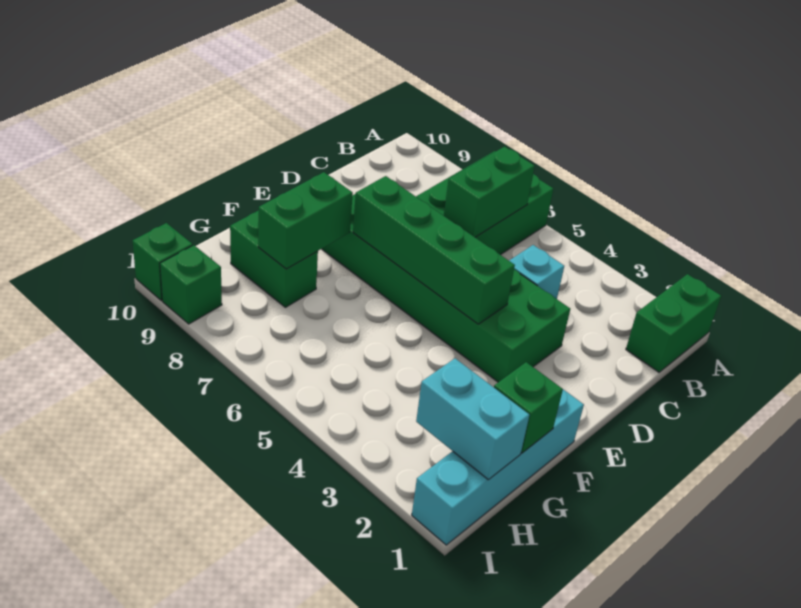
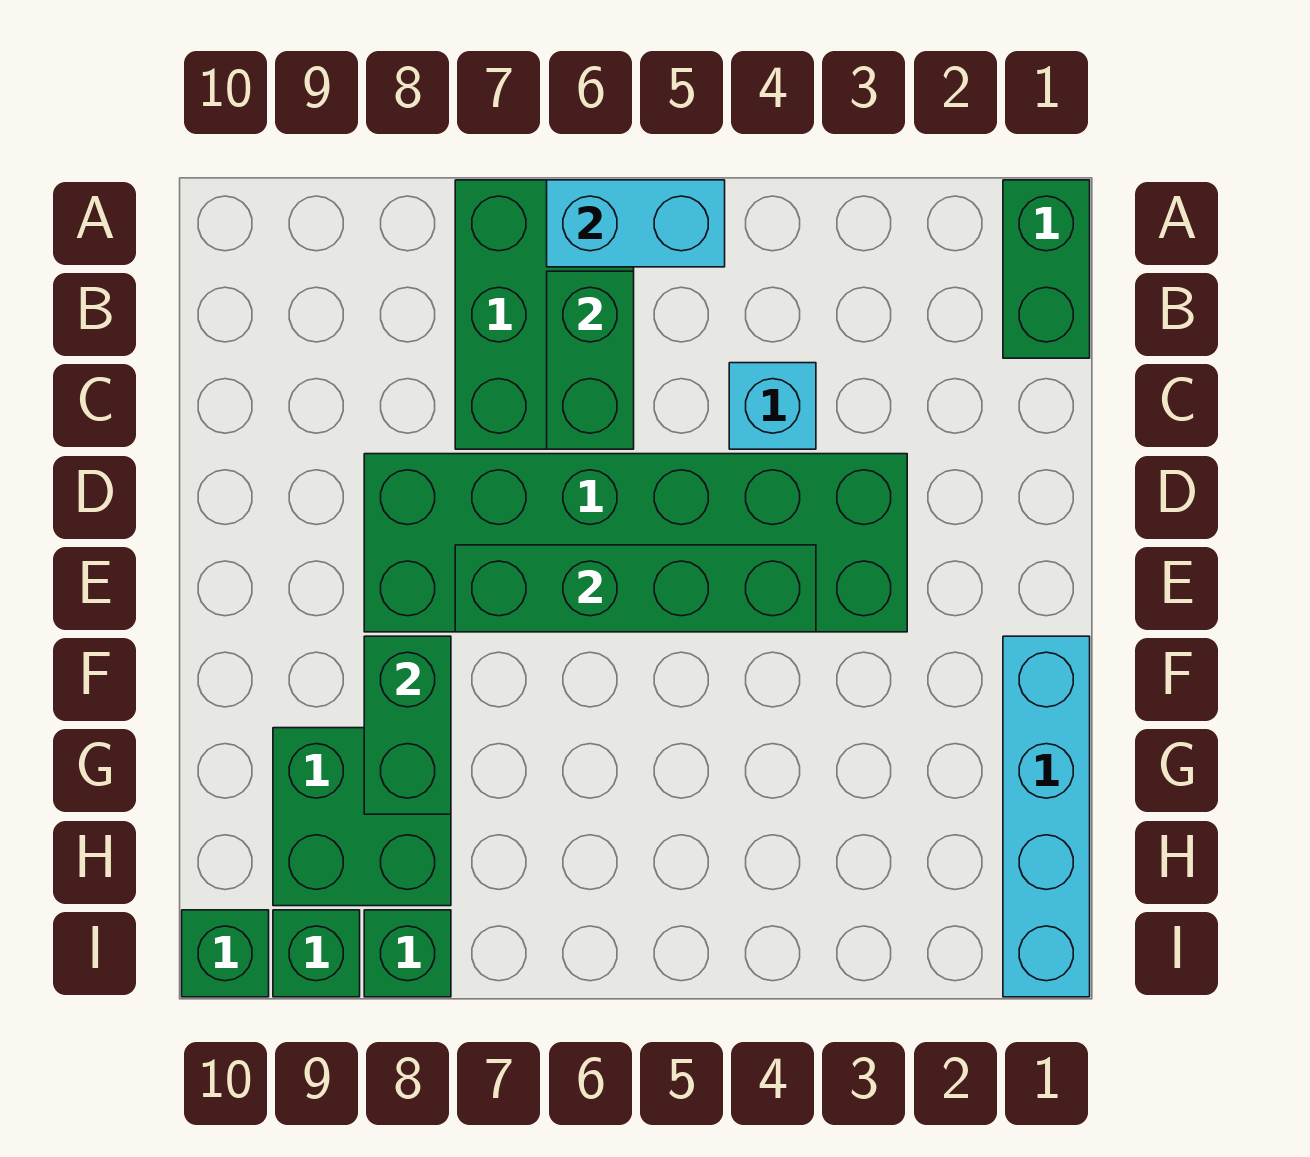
green brick G1 level 2 -> green brick I8 level 1
green brick G8:G9 level 1 -> green brick G8:H9 level 1
cyan brick H1:H2 level 2 -> cyan brick A5:A6 level 2

